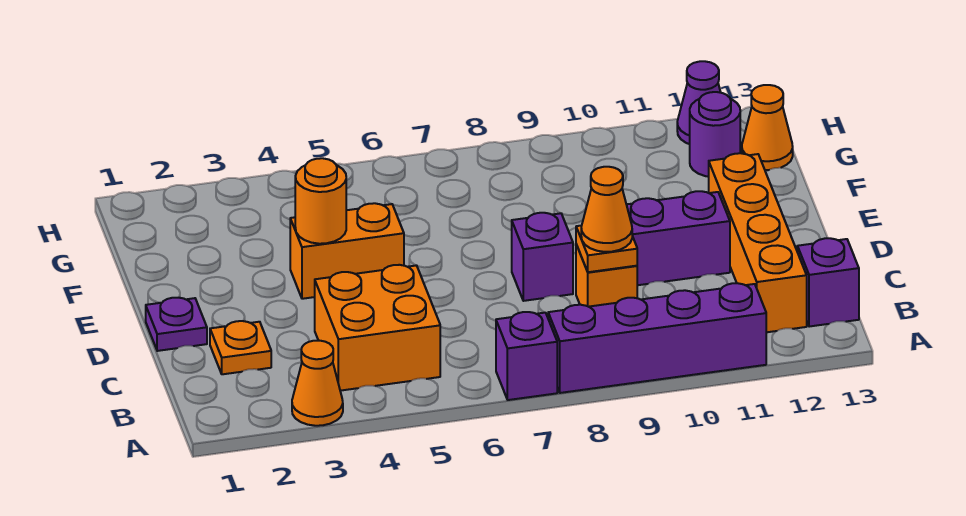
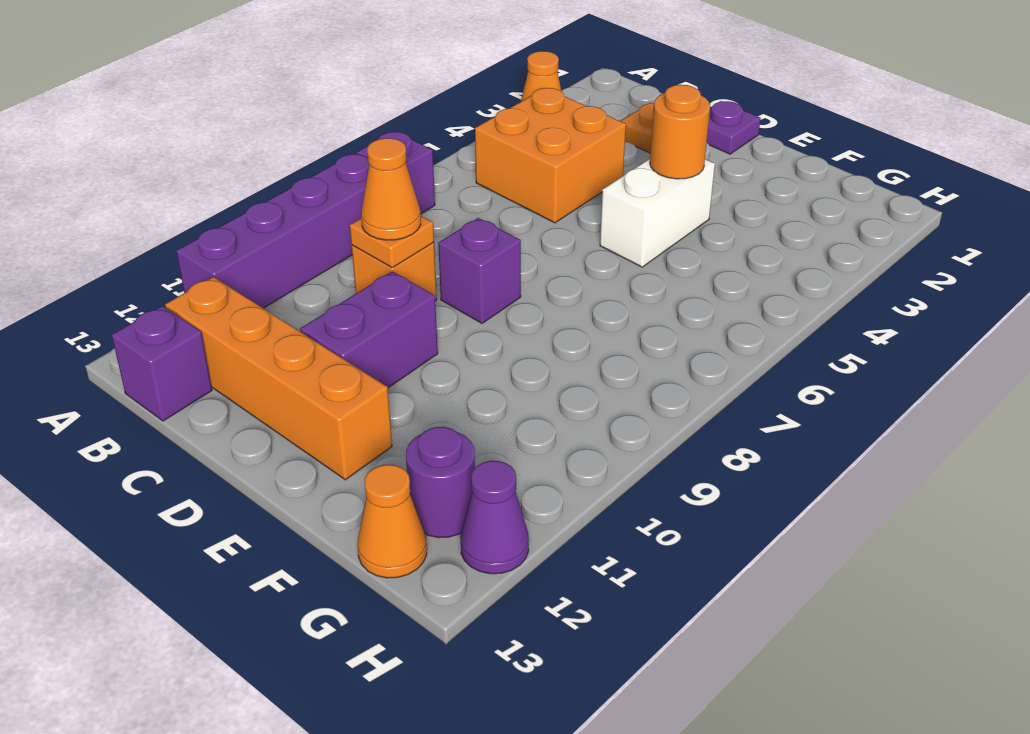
orange brick E4:E5 level 1 -> white brick E4:E5 level 1

